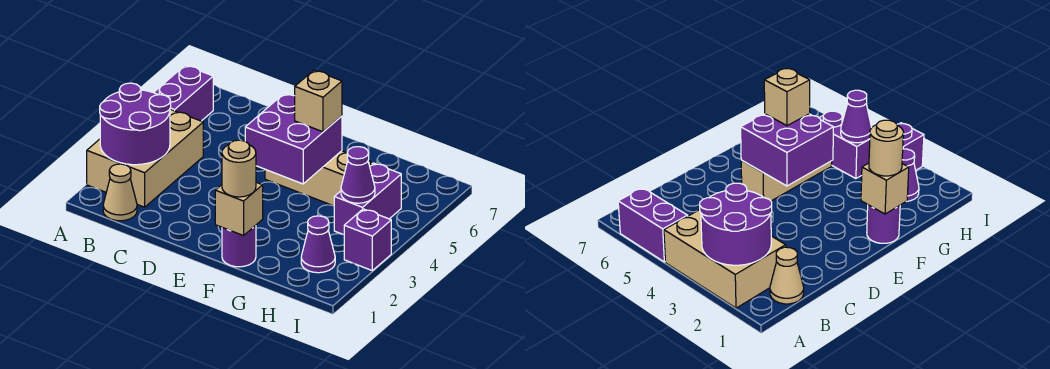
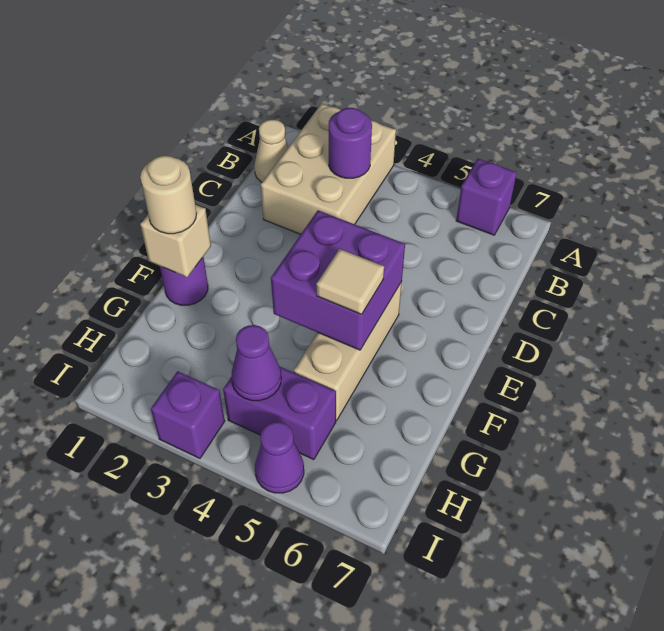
tan brick A2:B4 level 1 -> tan brick A2:C3 level 1
purple round brick A2:B3 level 2 -> purple round brick B3 level 2
purple brick A5:A6 level 1 -> purple brick A6 level 1
tan brick F5 level 3 -> tan tile F5 level 3
purple cone H2 level 1 -> purple cone I5 level 1

